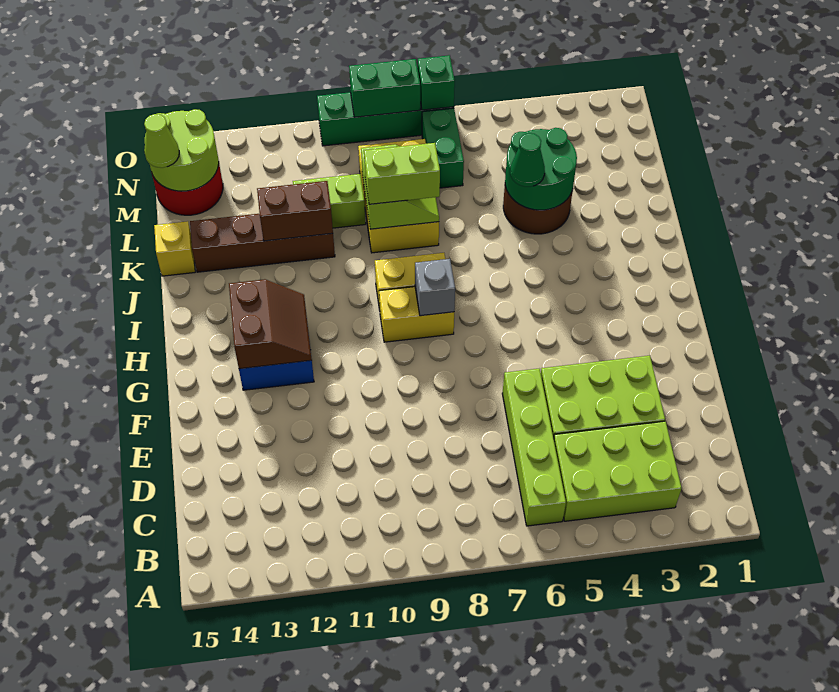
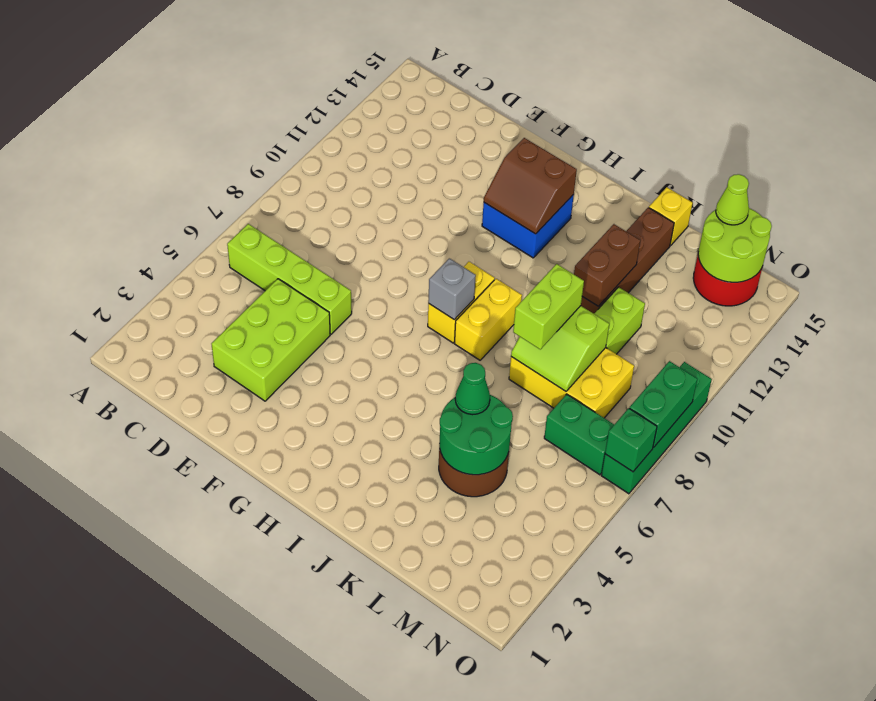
lime brick B3:C5 level 1 -> none

